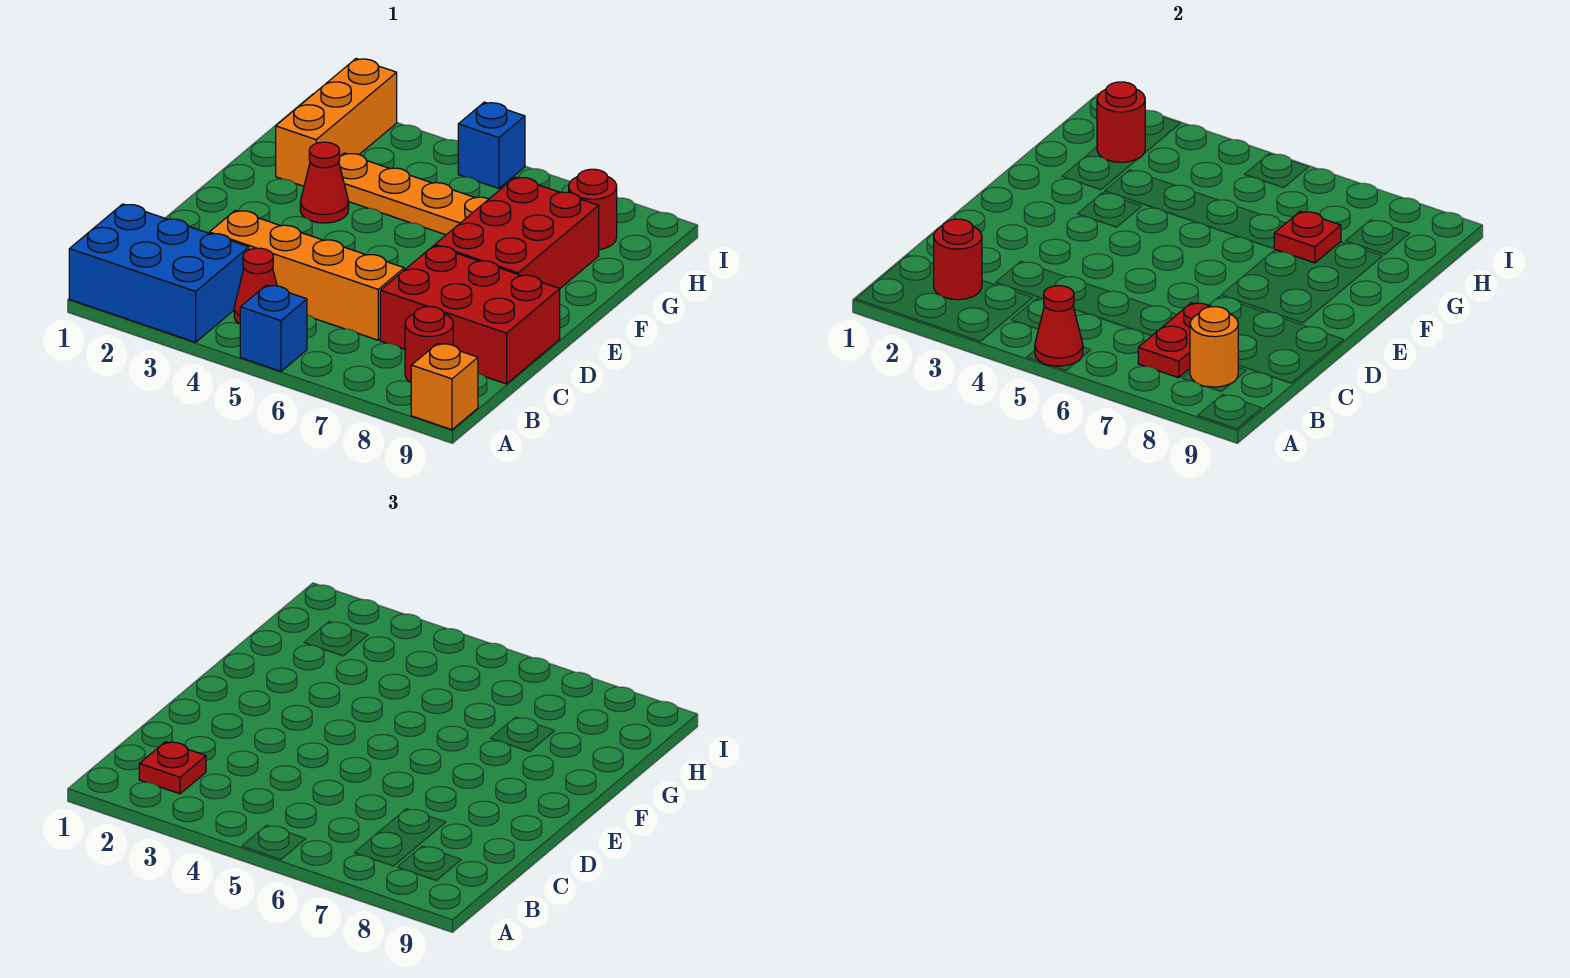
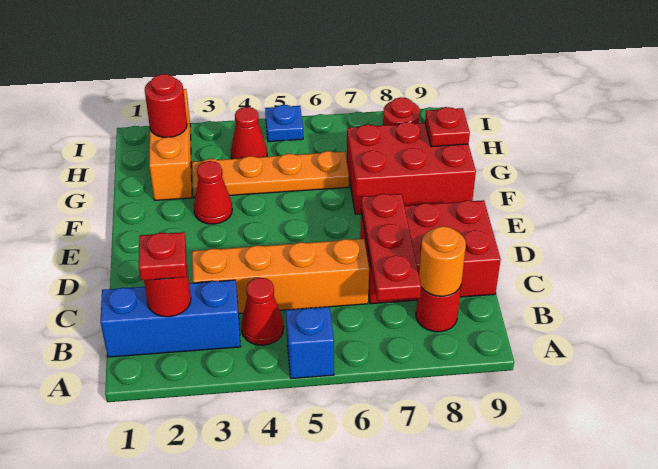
blue brick A1:B3 level 1 -> blue brick B1:B3 level 1
red cone A5 level 2 -> red cone H4 level 1
orange brick A9 level 1 -> none
red plate B7:C7 level 2 -> red plate B7:D7 level 2
red brick E7:G8 level 1 -> red brick F7:G9 level 1
red plate G7 level 2 -> red plate G9 level 2
blue brick I5 level 1 -> blue plate I5 level 1

